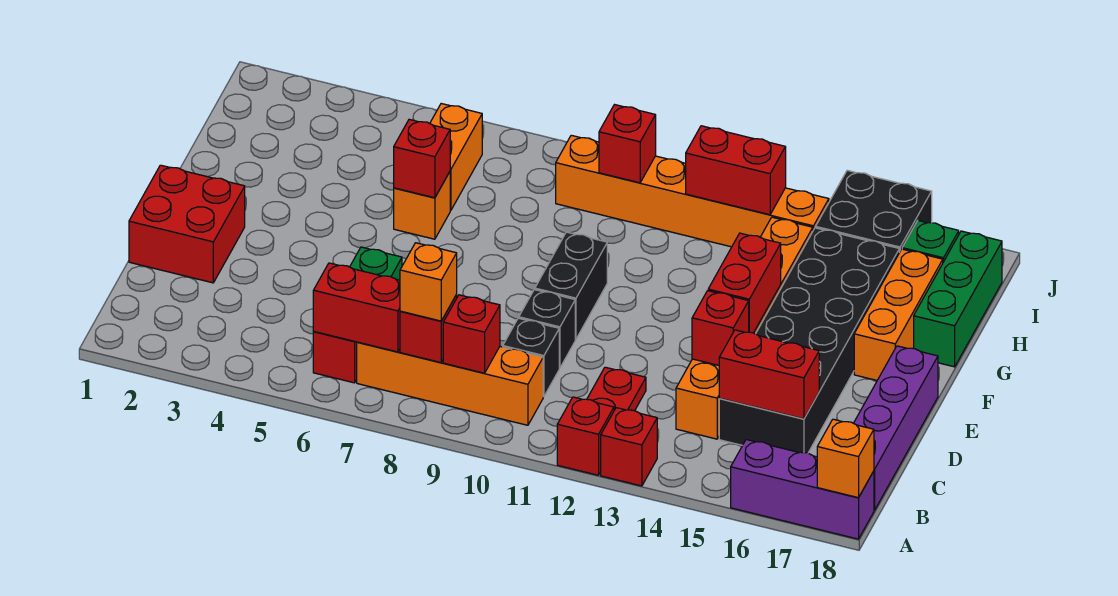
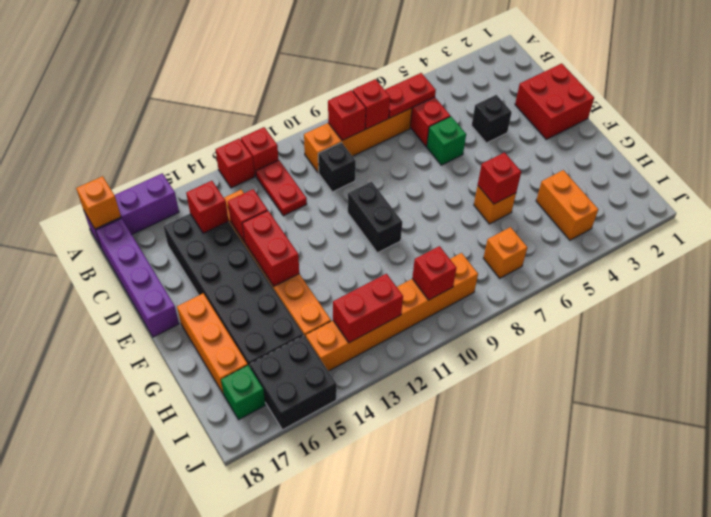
red brick B6:B7 level 2 -> red plate B6:B7 level 2
orange brick B8 level 3 -> orange brick I7 level 1
red brick C15:C16 level 2 -> red brick C15 level 2
black brick D10 level 1 -> black brick D4 level 1
green brick G18:I18 level 1 -> none
orange brick H6:I6 level 1 -> orange brick H4:I4 level 1

